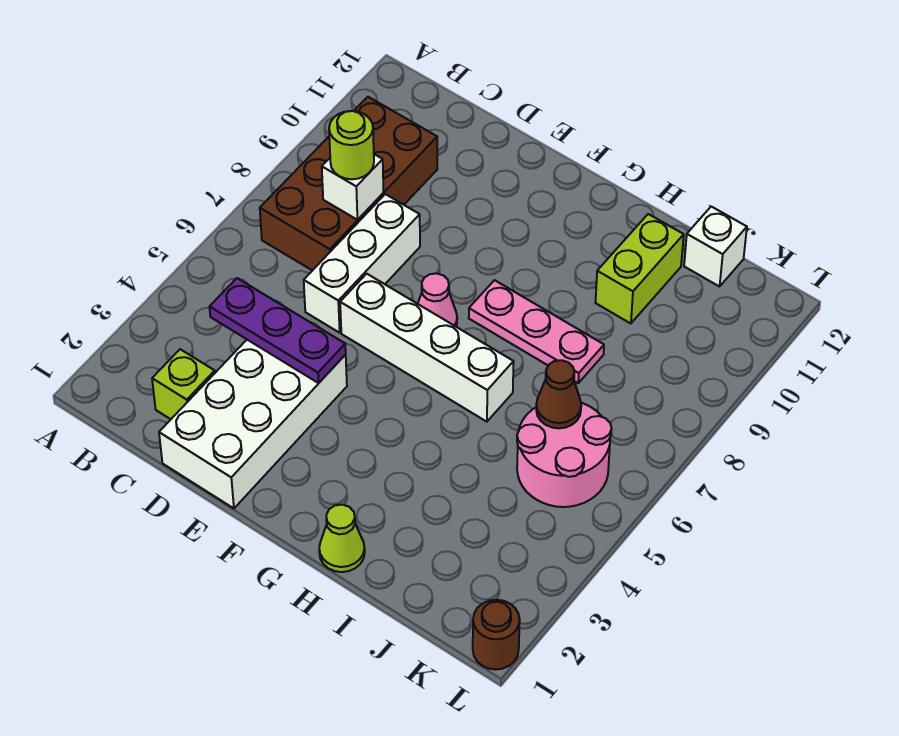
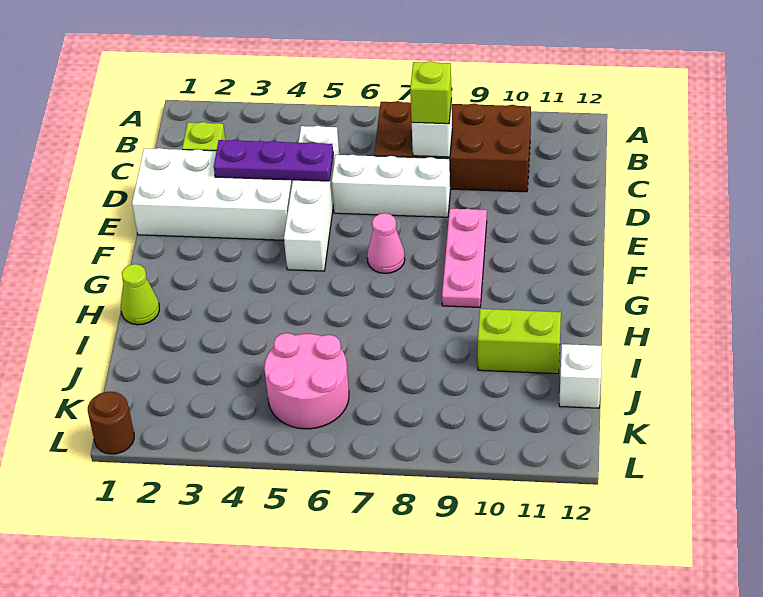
purple plate C4:E4 level 2 -> purple plate D3:D5 level 2
lime round brick C8 level 3 -> lime brick C8 level 3
white brick E6:H6 level 1 -> white brick C5:F5 level 1
pink plate G8:I8 level 1 -> pink plate E9:G9 level 1
brown cone J6 level 2 -> none

